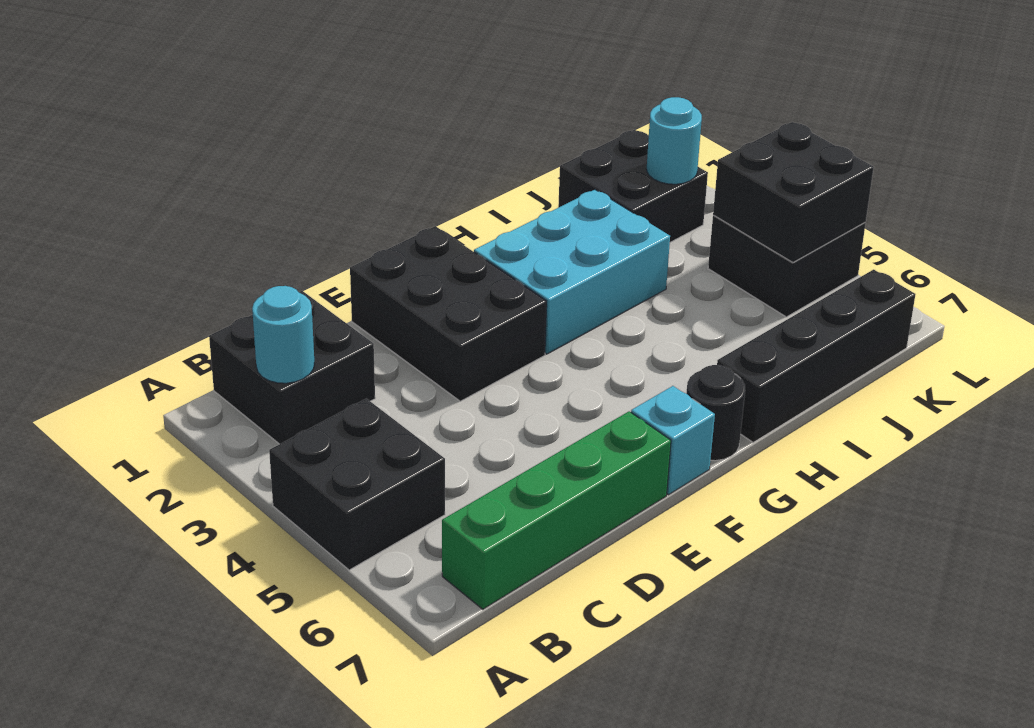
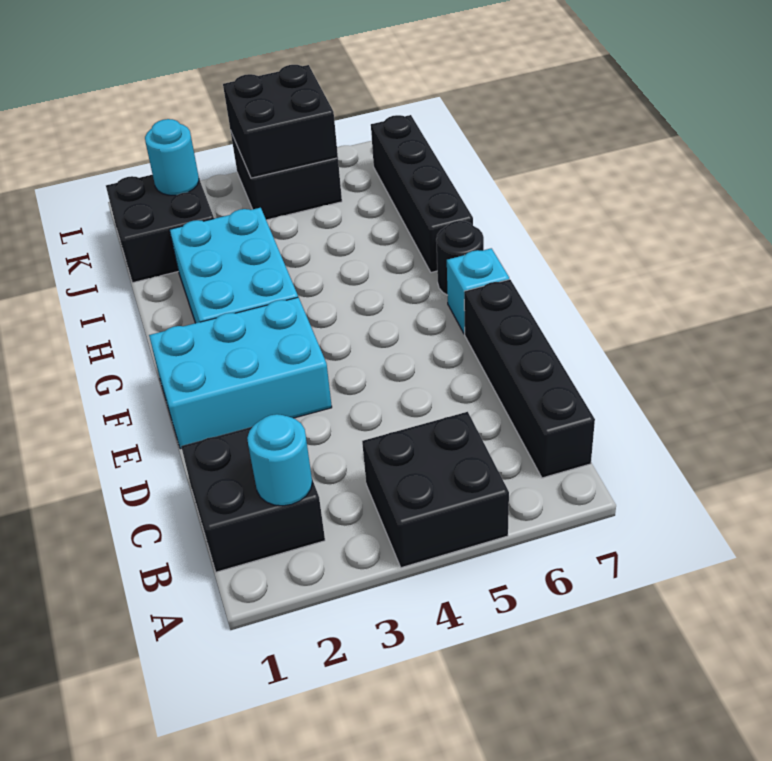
green brick B7:E7 level 1 -> black brick B7:E7 level 1
black brick E1:F3 level 1 -> cyan brick E1:F3 level 1

